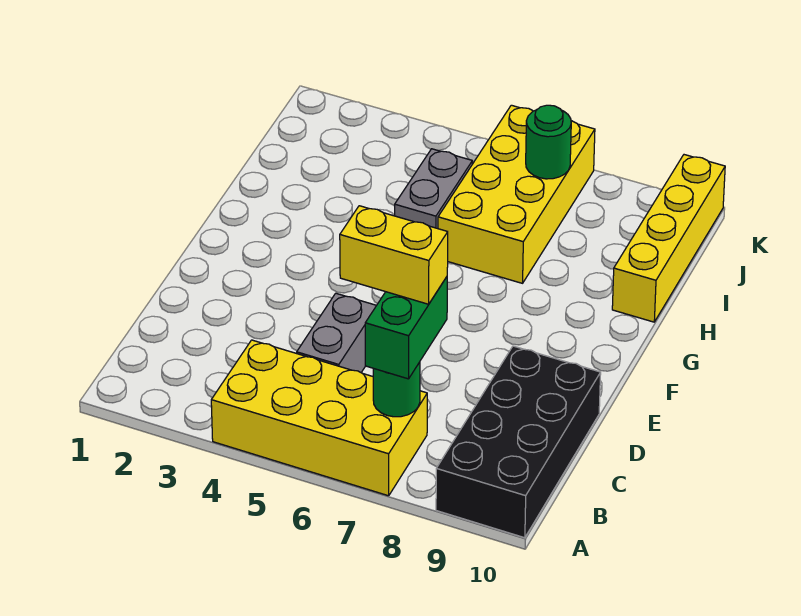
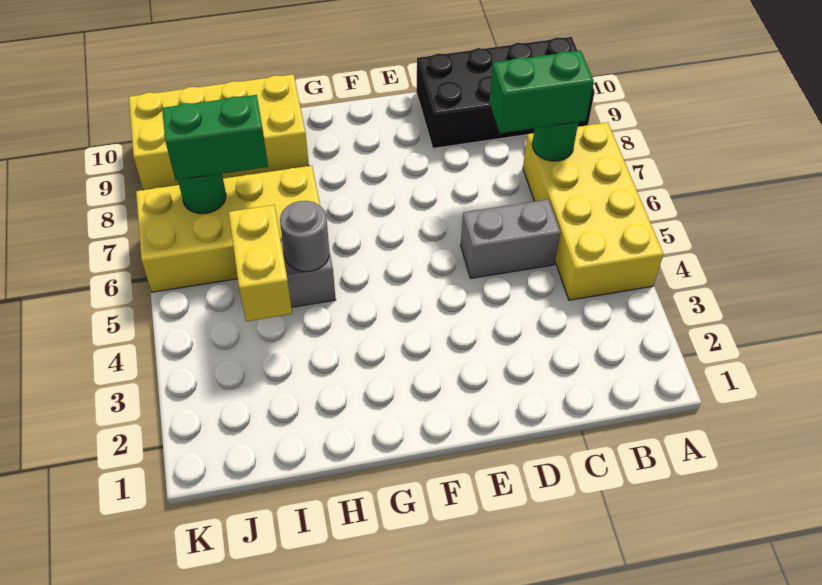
yellow brick C6:C7 level 4 -> yellow brick I4:I5 level 2
none -> grey round brick H5 level 2
yellow brick H10:K10 level 1 -> yellow brick H9:K10 level 1
none -> green brick I7:J7 level 3

